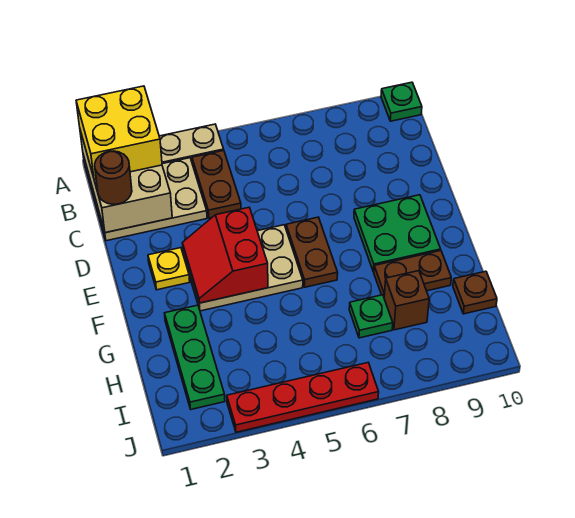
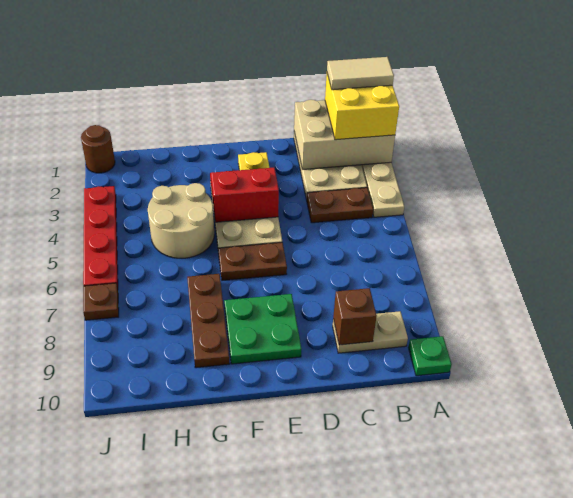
none -> tan tile A1:B1 level 4
none -> tan plate B9:C9 level 1
brown round brick C1 level 3 -> brown round brick J1 level 1
green plate G2:I2 level 1 -> none
none -> tan round brick G4:H5 level 1
brown plate G8:G9 level 1 -> brown plate G7:G9 level 1
green plate H7 level 1 -> none
brown brick H8 level 1 -> brown brick C9 level 2
brown plate H10 level 1 -> brown plate J7 level 1

